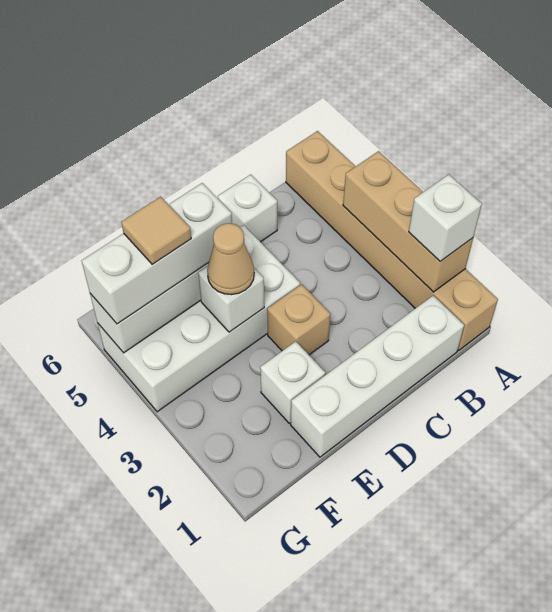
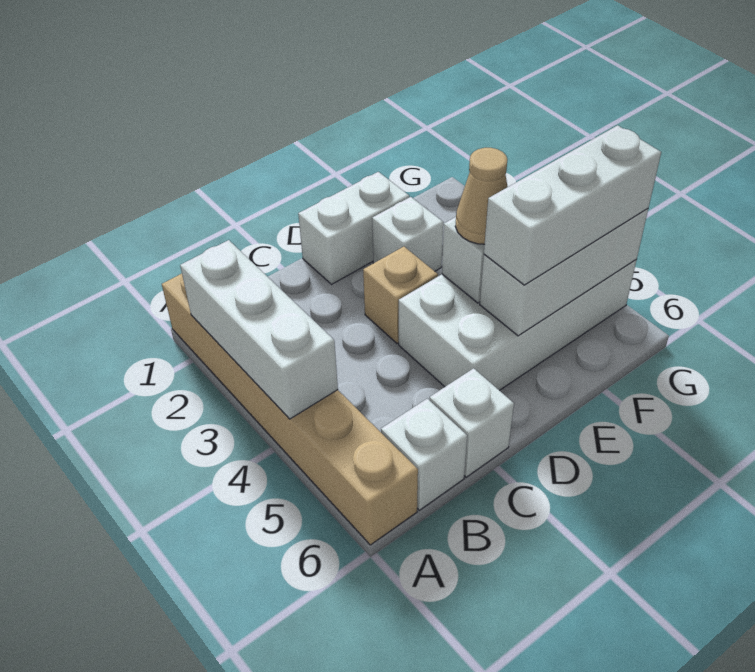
tan brick A2:A4 level 2 -> white brick A2:A4 level 2
white brick A2 level 3 -> white brick B6 level 1
white brick B1:E1 level 1 -> white brick D1:E1 level 1
tan tile F5 level 4 -> none

